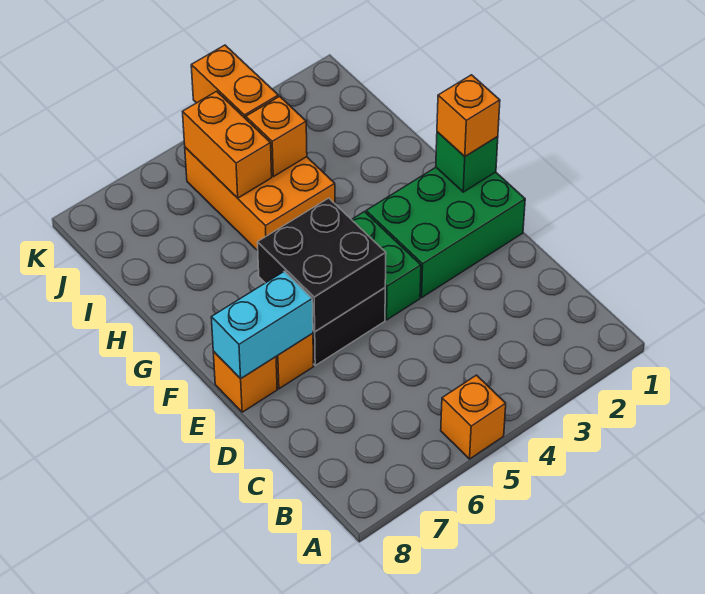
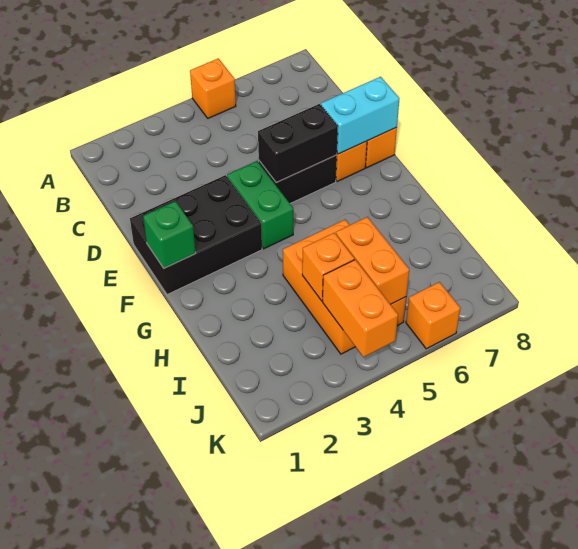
green brick E1:F3 level 1 -> black brick E1:F3 level 1
black brick E5:F6 level 2 -> black brick E5:E6 level 2
orange brick F1 level 3 -> orange brick K6 level 1

